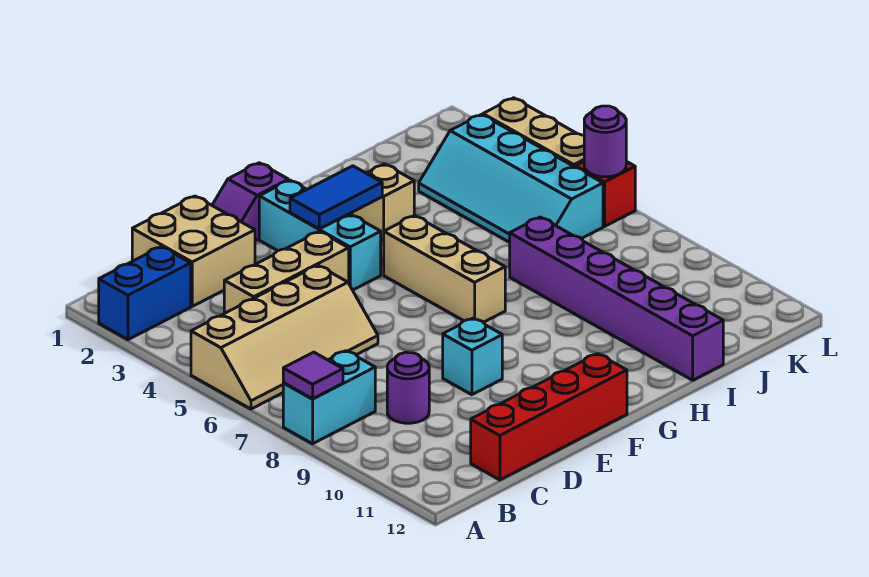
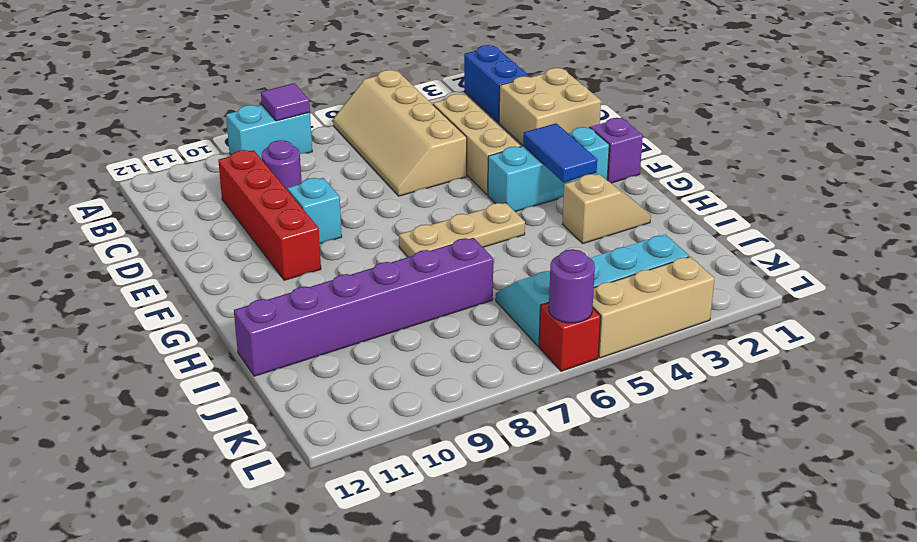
cyan brick A8:B8 level 1 -> cyan brick A8:A9 level 1
red brick C12:F12 level 1 -> red brick C10:F10 level 1
tan brick G5:G7 level 1 -> tan plate G5:G7 level 1

